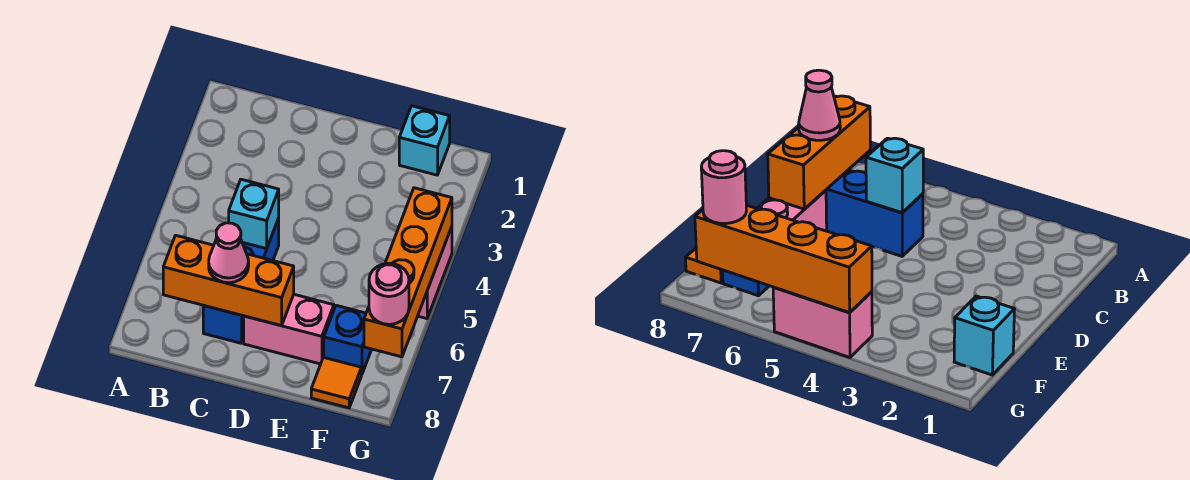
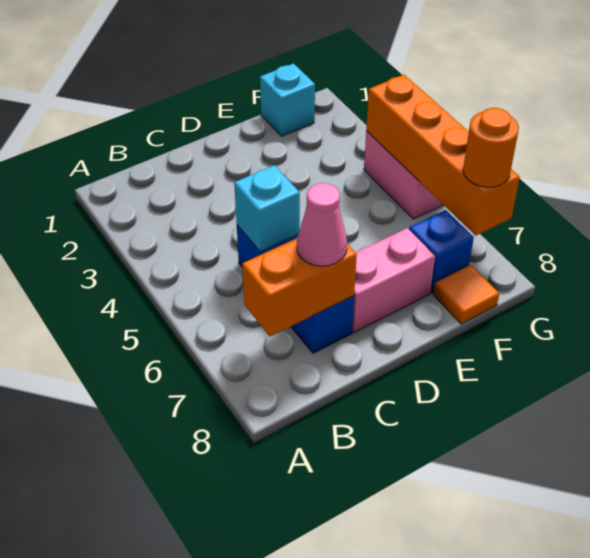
orange brick B7:D7 level 2 -> orange brick B7:C7 level 2
pink round brick G7 level 3 -> orange round brick G7 level 3

